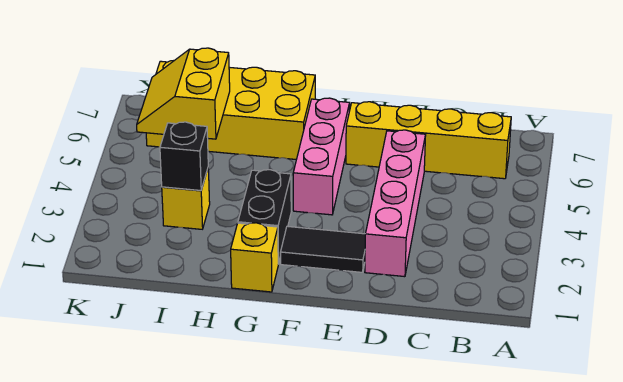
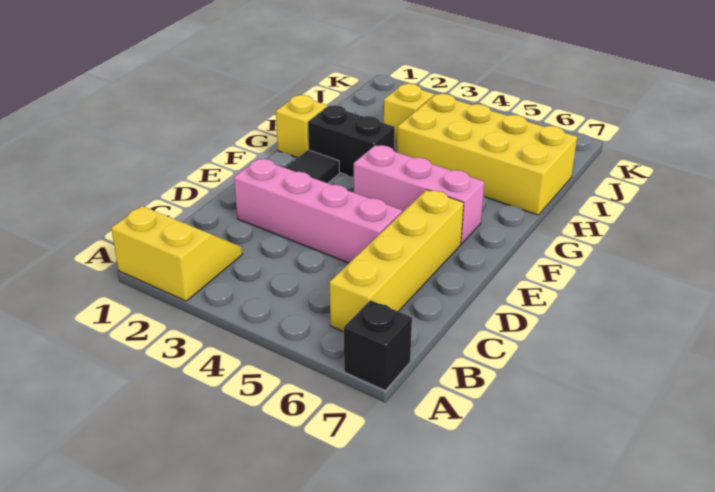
yellow brick G6:J7 level 1 -> yellow brick H4:I7 level 1
black brick I3 level 2 -> black brick A7 level 1
yellow slope I5:J6 level 2 top I -> yellow slope A1:B2 level 1 top A

